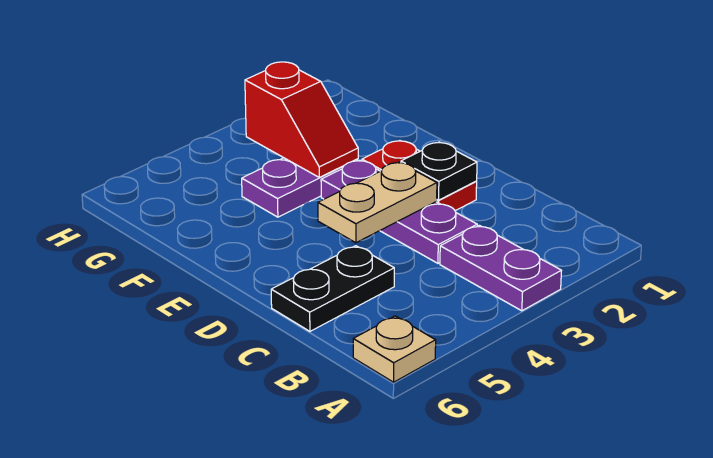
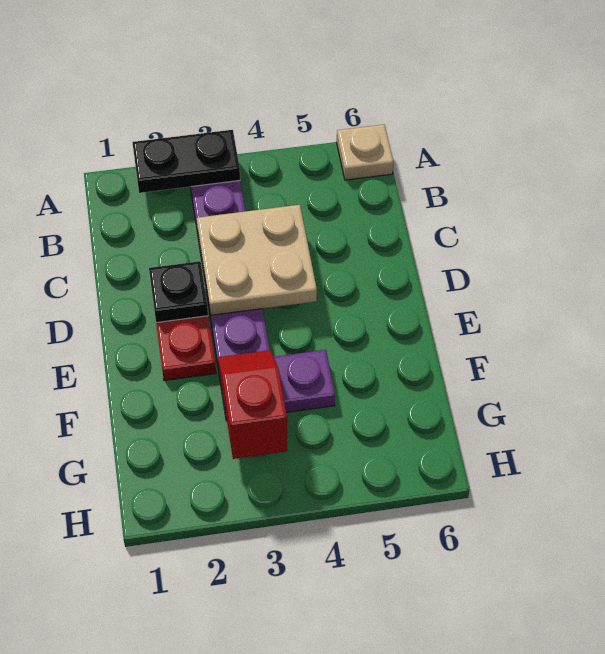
black plate C5:C6 level 1 -> black plate A2:A3 level 2
tan plate D3:D4 level 2 -> tan plate C3:D4 level 2

